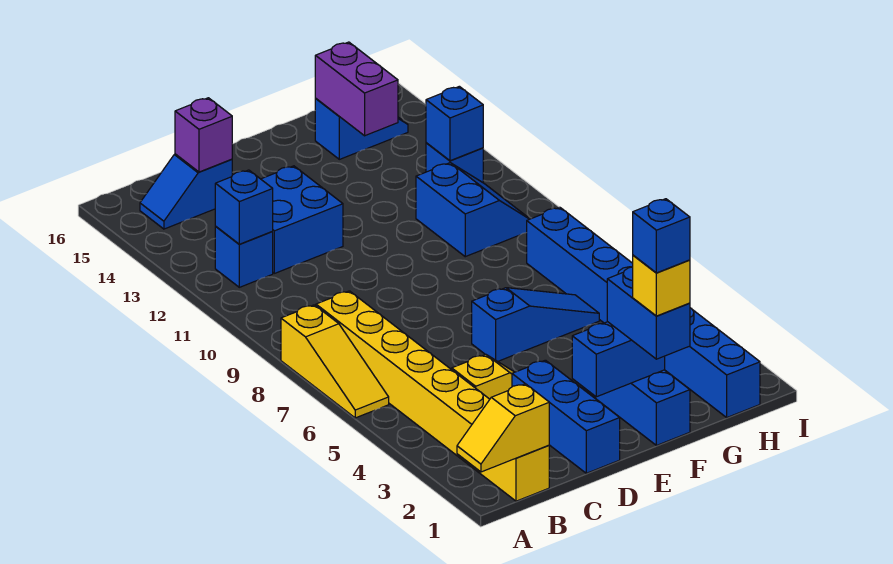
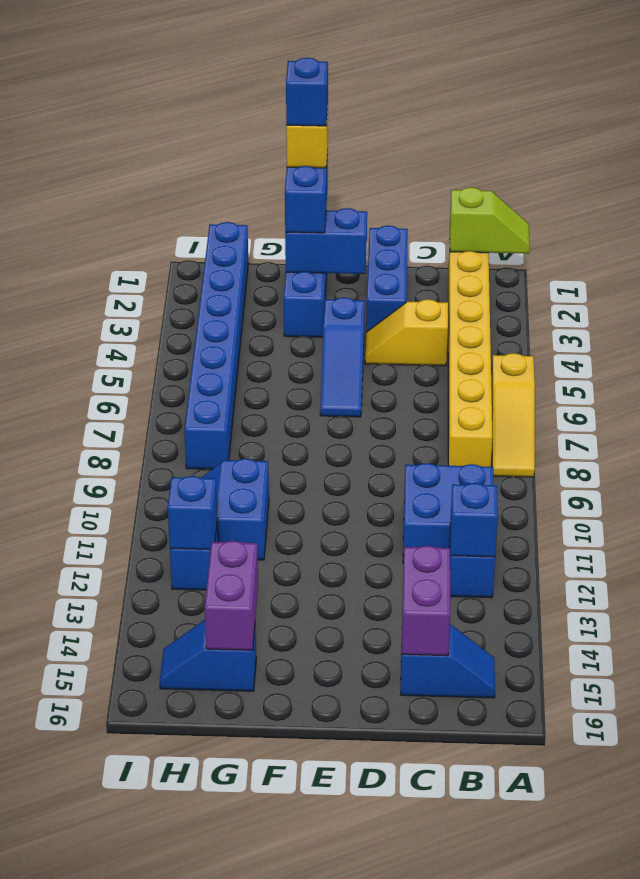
yellow slope A1:B1 level 2 top B -> lime slope A1:B1 level 2 top B
yellow slope A6:A8 level 1 top 8 -> yellow slope A6:A8 level 1 top 6
blue brick C12:D13 level 1 -> blue brick B10:C11 level 1
purple brick C15 level 2 -> purple brick C14:C15 level 2
blue slope E6:G6 level 1 top E -> blue slope E4:E6 level 1 top 4

